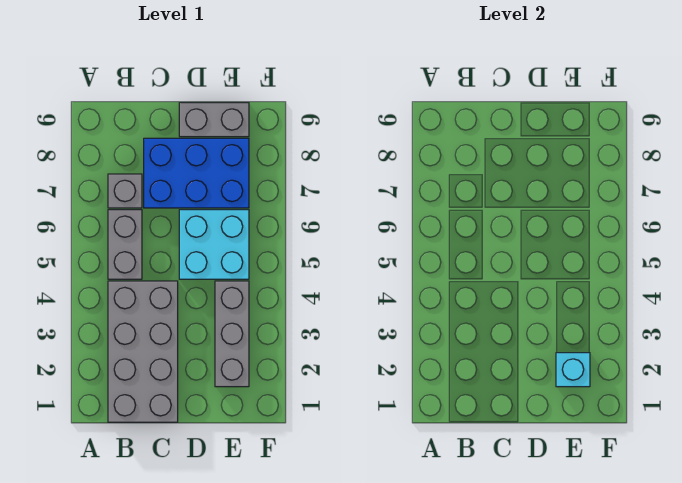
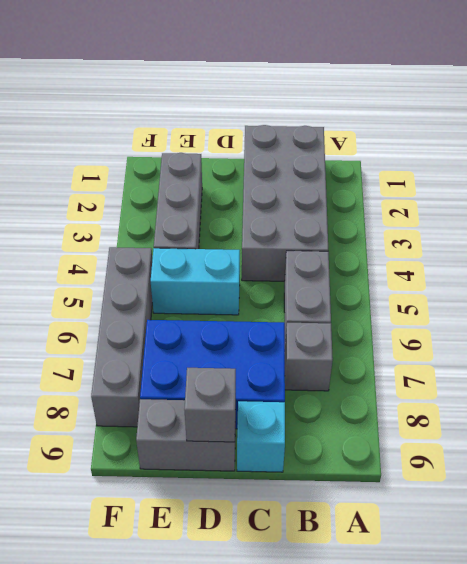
cyan brick D5:E6 level 1 -> cyan brick D5:E5 level 1
none -> grey brick D9 level 2
cyan brick E2 level 2 -> cyan brick C9 level 1
none -> grey brick F5:F8 level 1

